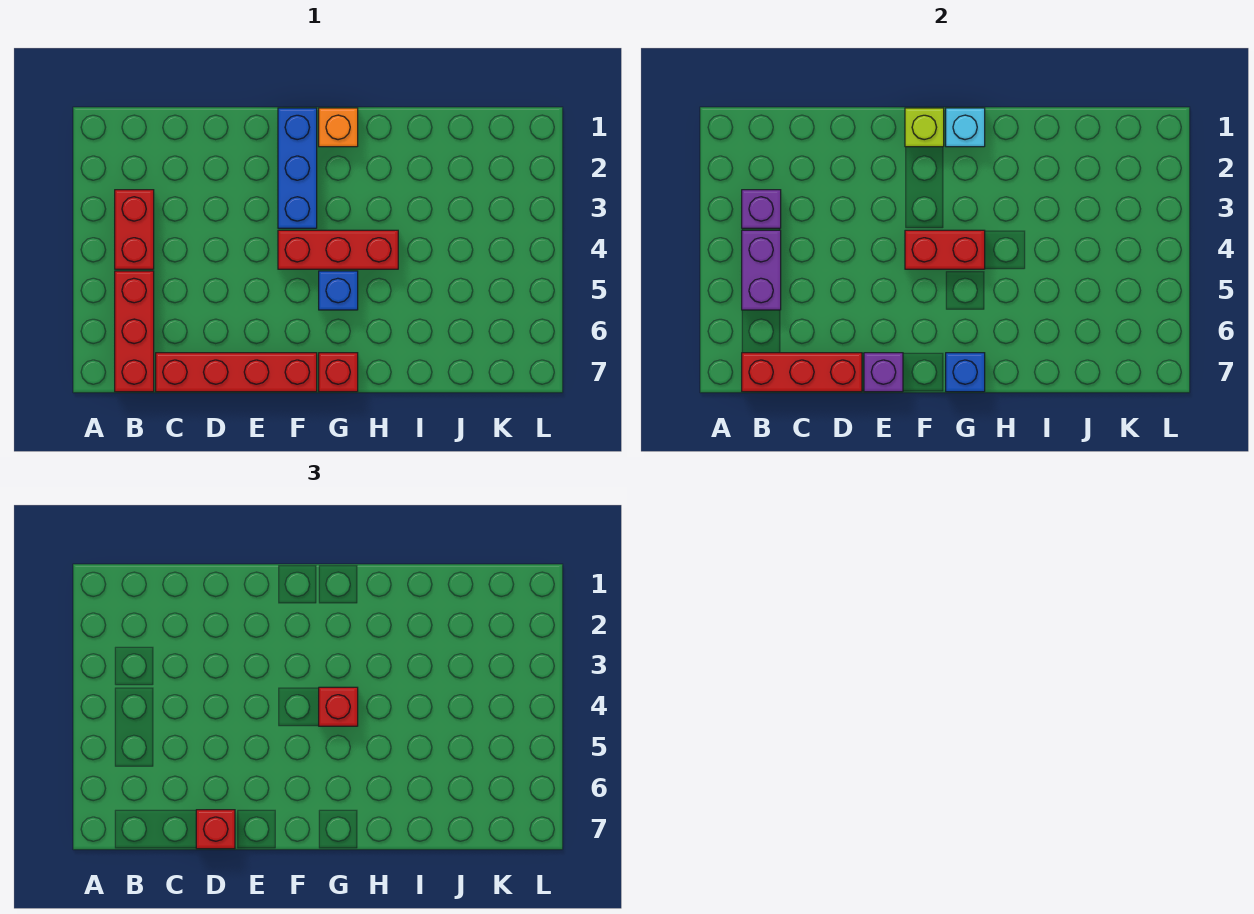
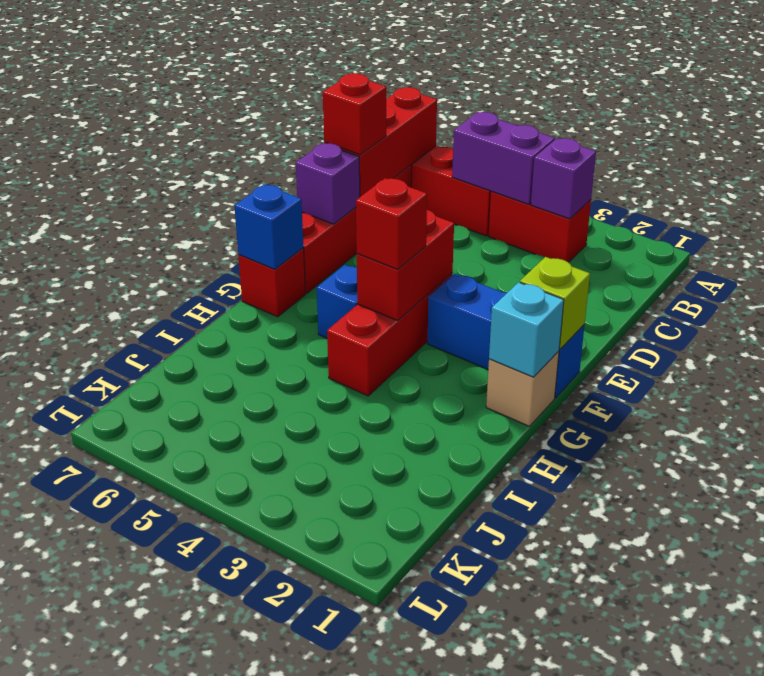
orange brick G1 level 1 -> tan brick G1 level 1

